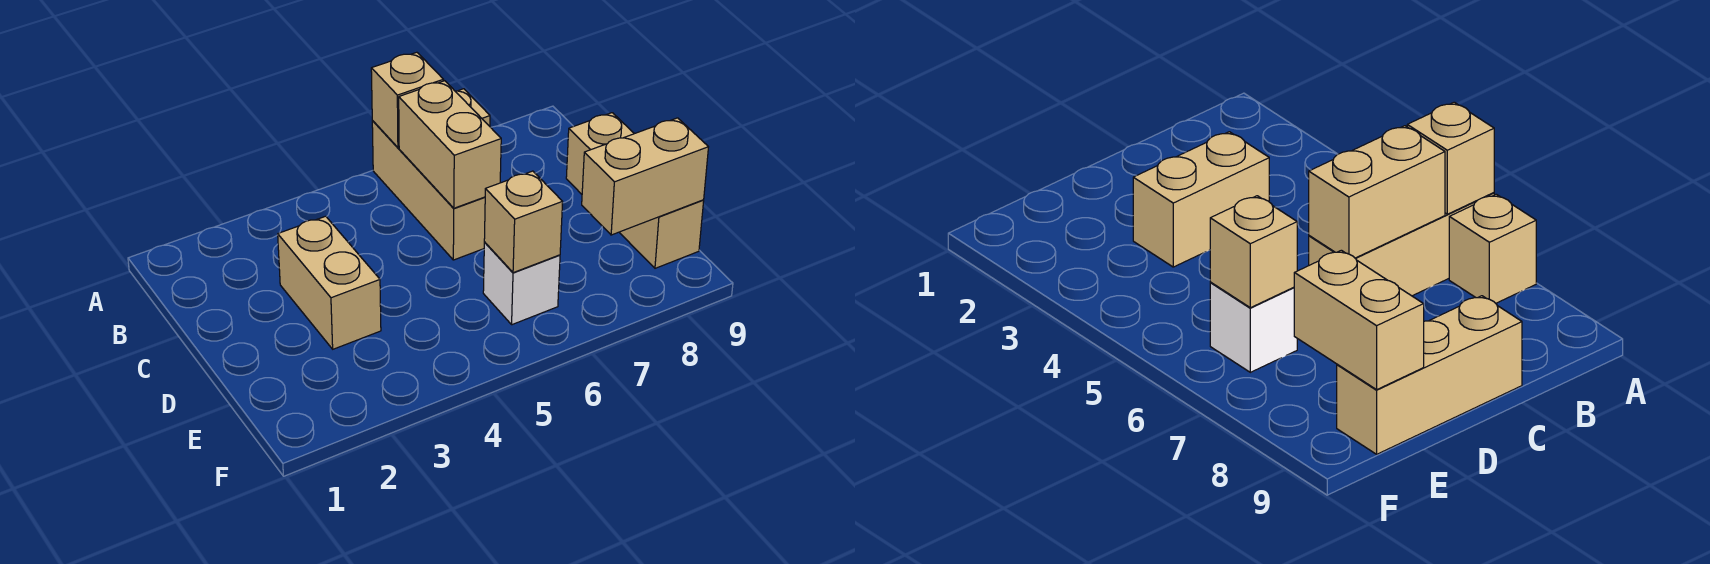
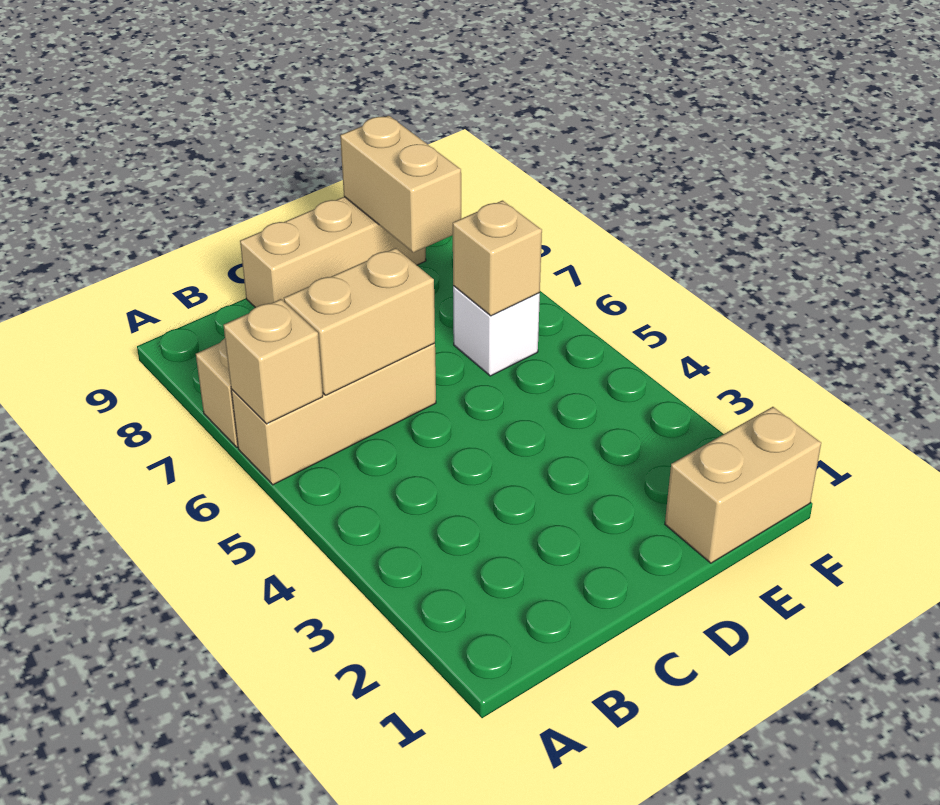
tan brick C3:D3 level 1 -> tan brick E1:F1 level 1

